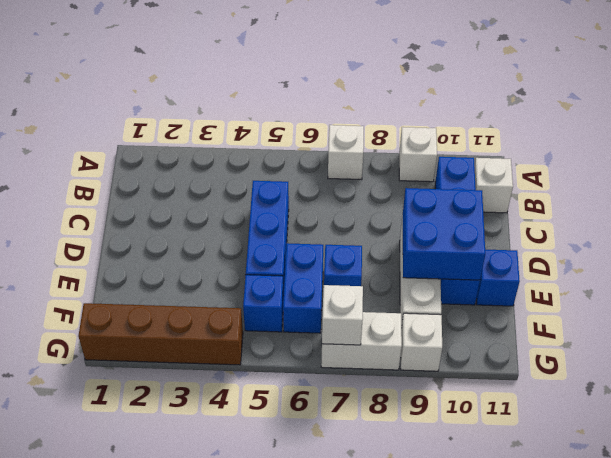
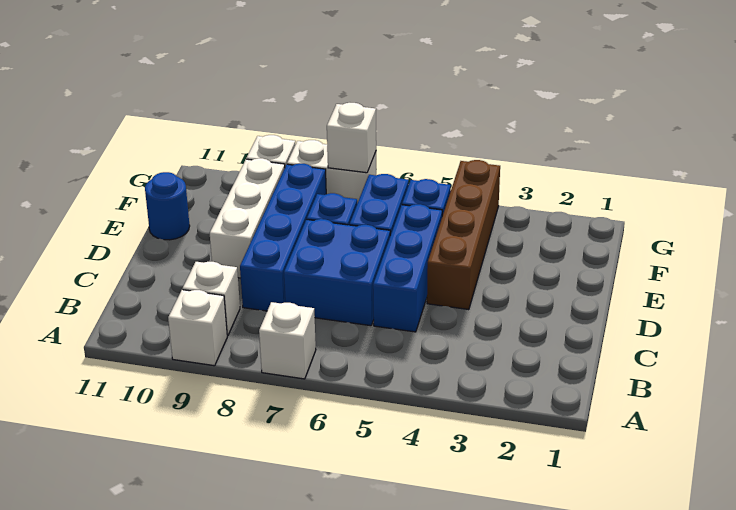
blue brick B10:E10 level 1 -> blue brick C8:F8 level 1
white brick B11 level 1 -> white brick B9 level 1
blue brick D9:E10 level 2 -> blue brick C6:D7 level 1
blue brick E11 level 1 -> blue round brick E11 level 1
brown brick G1:G4 level 1 -> brown brick D4:G4 level 1

